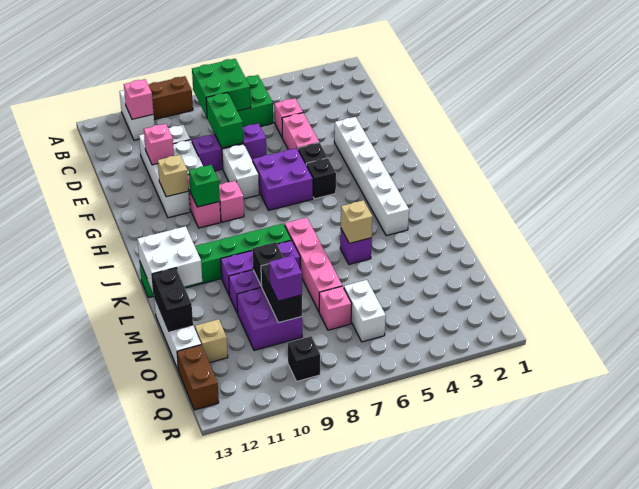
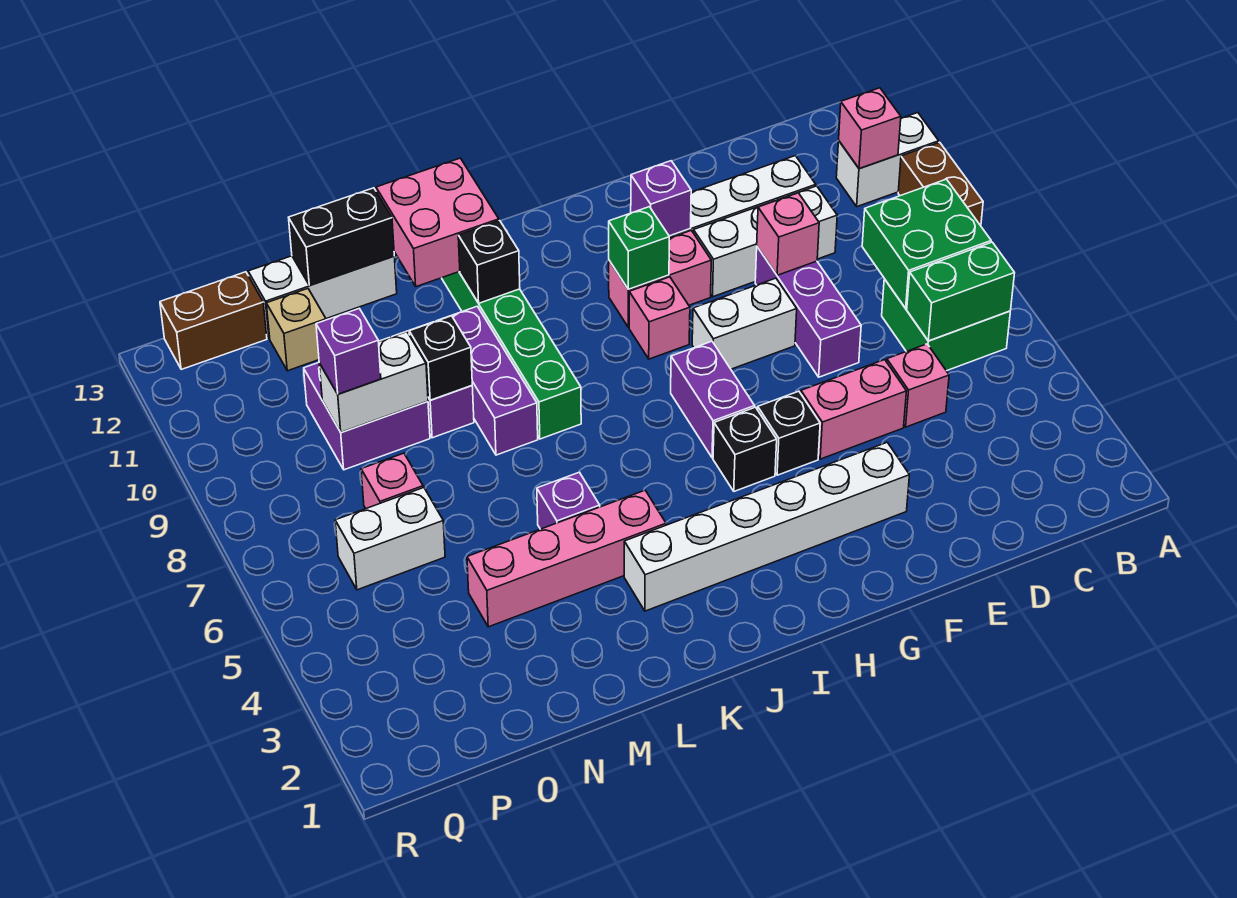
green brick D8:E8 level 2 -> green brick B6:C6 level 2
pink brick E11 level 2 -> pink brick E9 level 2
purple brick G6:H7 level 1 -> purple brick H6:H7 level 1
tan brick G11 level 2 -> purple brick G11 level 2
pink brick K7:N7 level 1 -> pink brick K4:N4 level 1
white brick K12:L13 level 2 -> pink brick K12:L13 level 2
tan brick L5 level 2 -> none
black brick N9:O9 level 2 -> white brick N9:O9 level 2
black brick Q9 level 1 -> black brick K11 level 2

